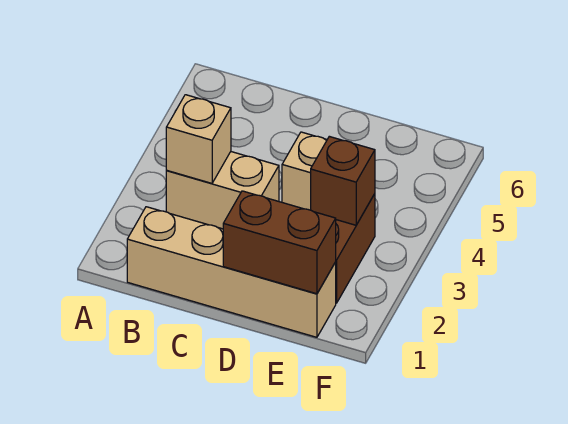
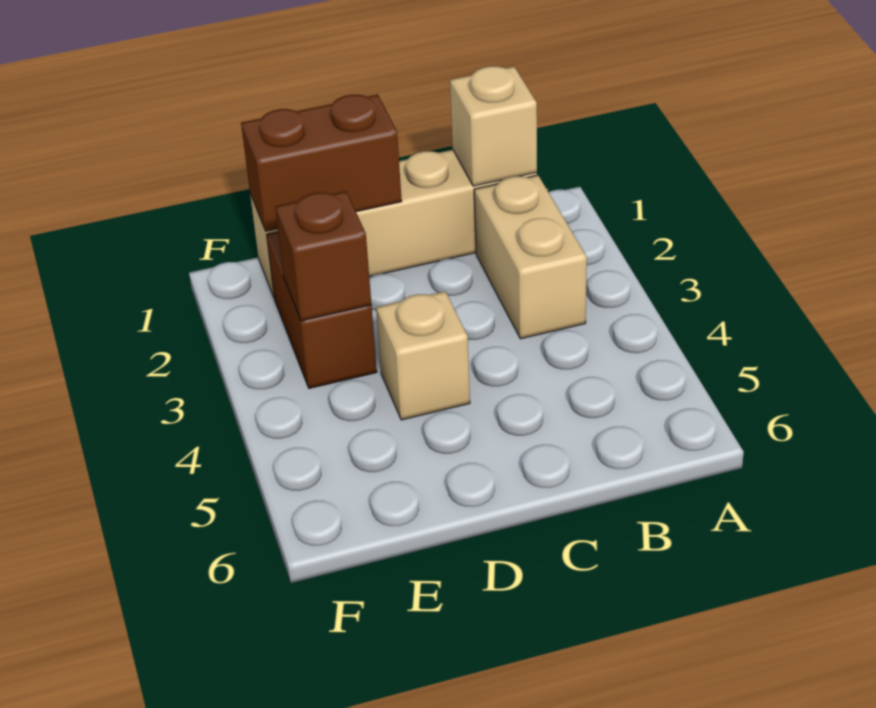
tan brick B3:C3 level 1 -> tan brick B2:B3 level 1
tan brick B3 level 2 -> tan brick B1 level 2

